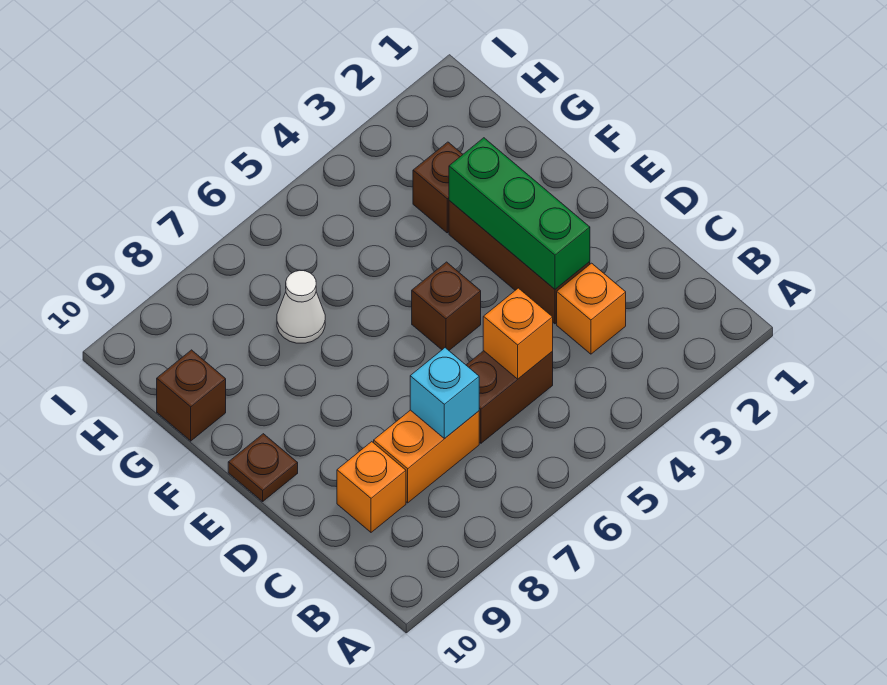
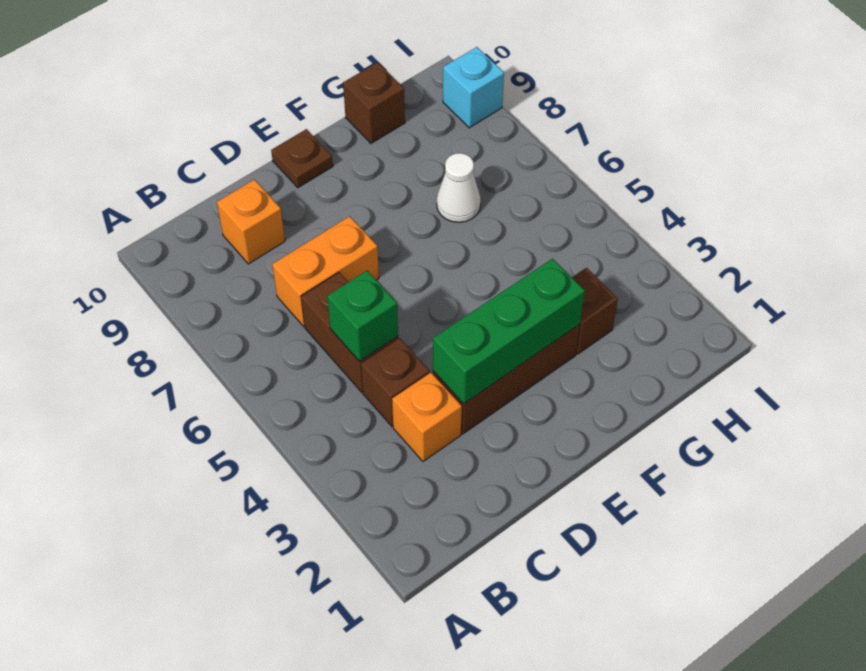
orange brick C5 level 2 -> green brick C5 level 2
orange brick C7:C8 level 1 -> orange brick C7:D7 level 1
cyan brick C7 level 2 -> cyan brick I9 level 1
brown brick E5 level 1 -> brown brick C4 level 1

